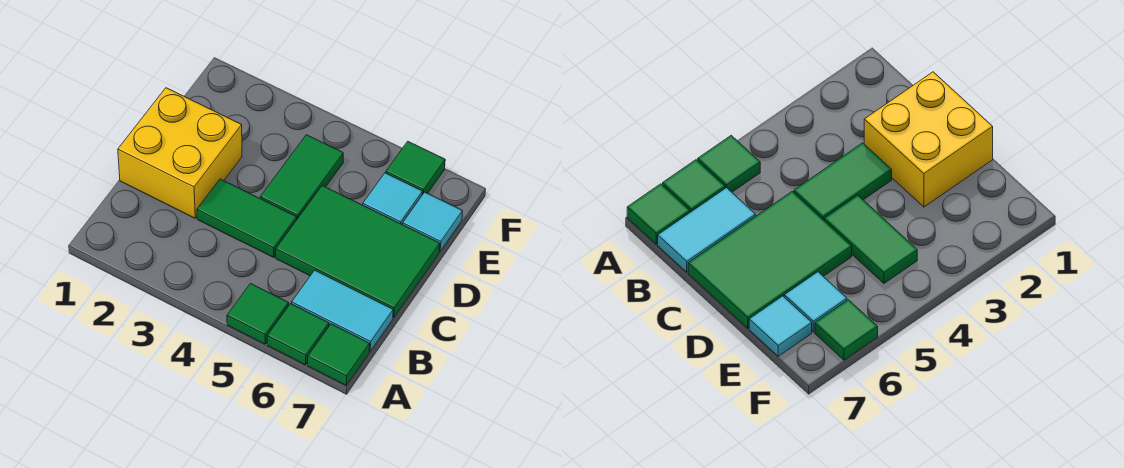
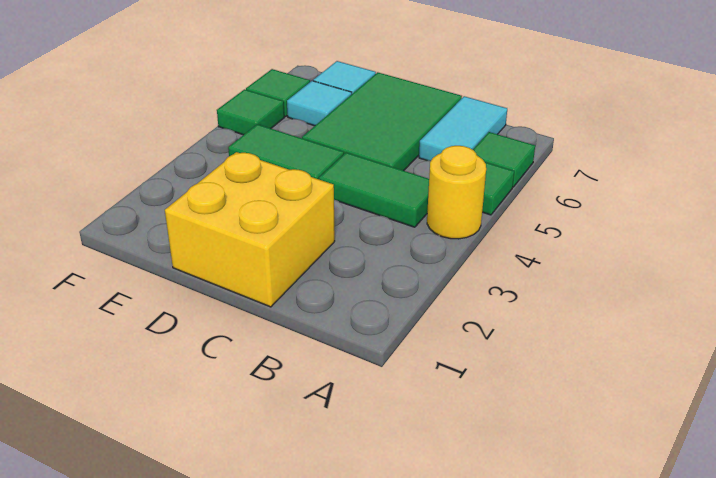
none -> yellow round brick A4 level 1
green tile A7 level 1 -> green tile F5 level 1
green tile C3:C4 level 1 -> green tile B4:C4 level 1

